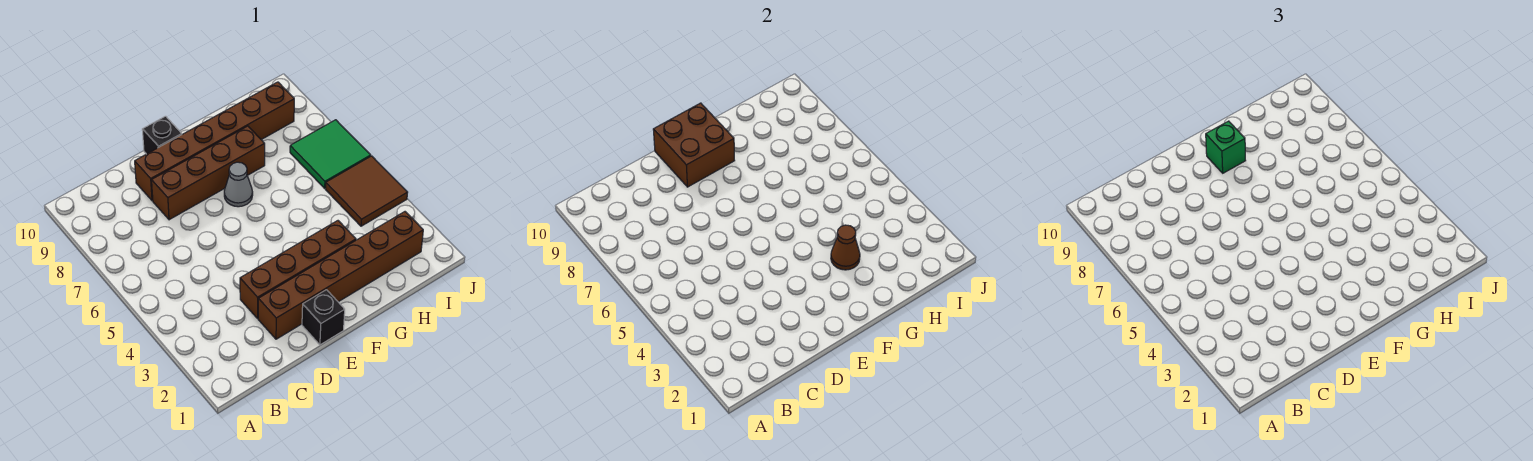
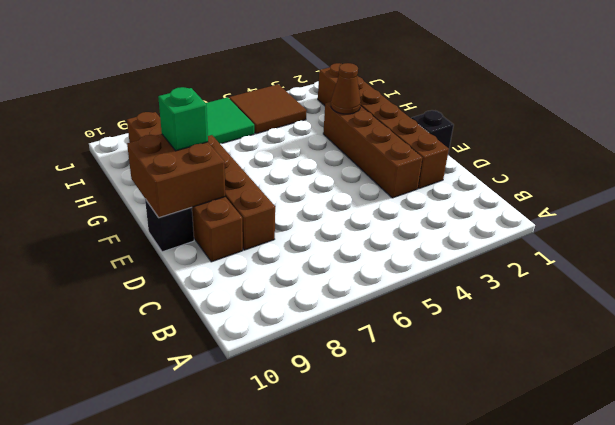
grey cone F7 level 1 -> none

